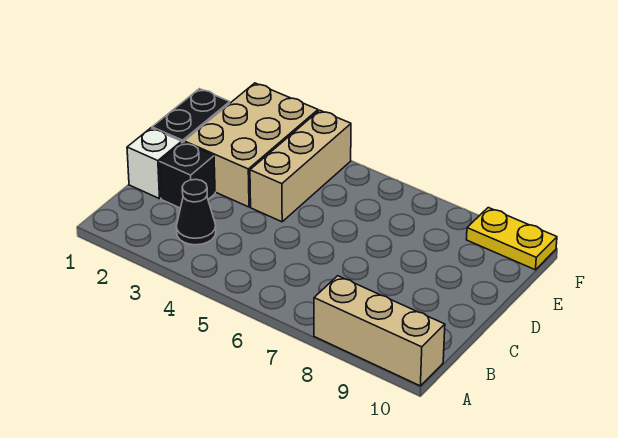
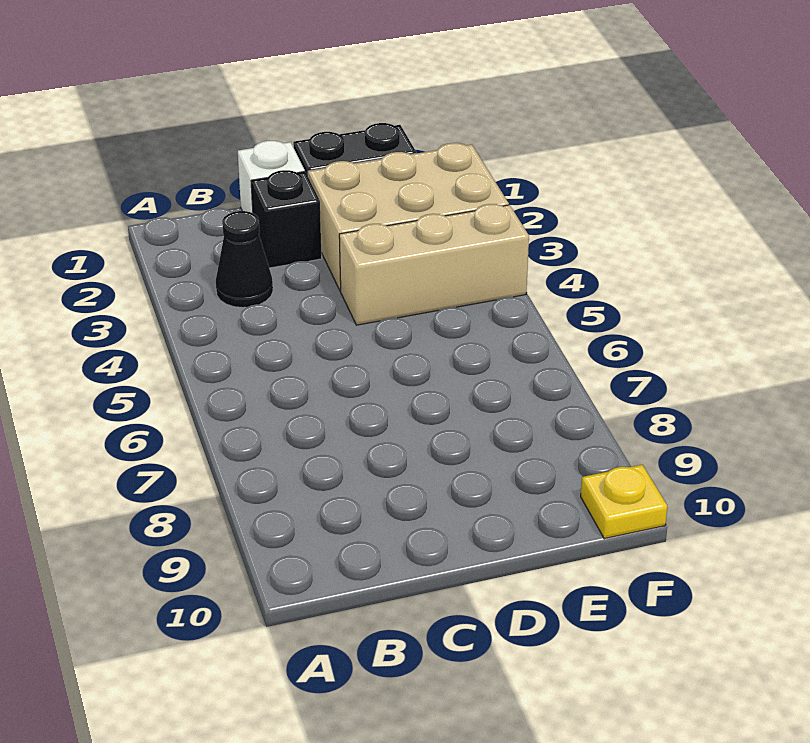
tan brick A8:A10 level 1 -> none
yellow plate F9:F10 level 1 -> yellow plate F10 level 1

